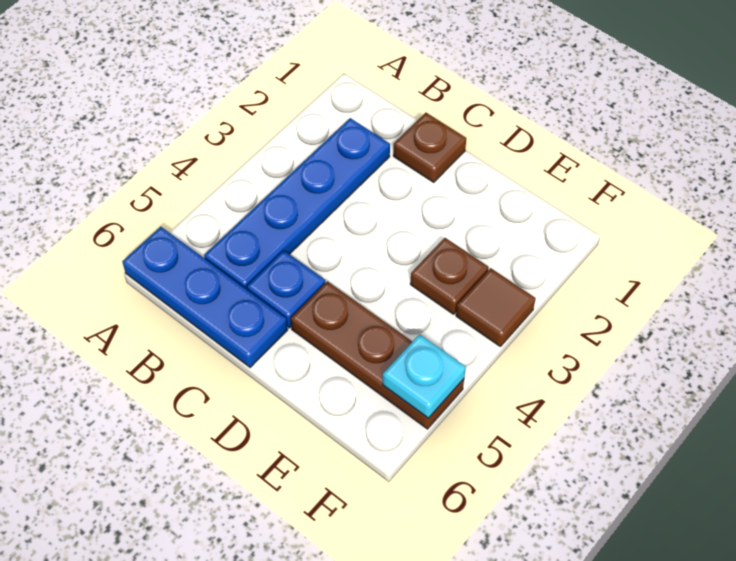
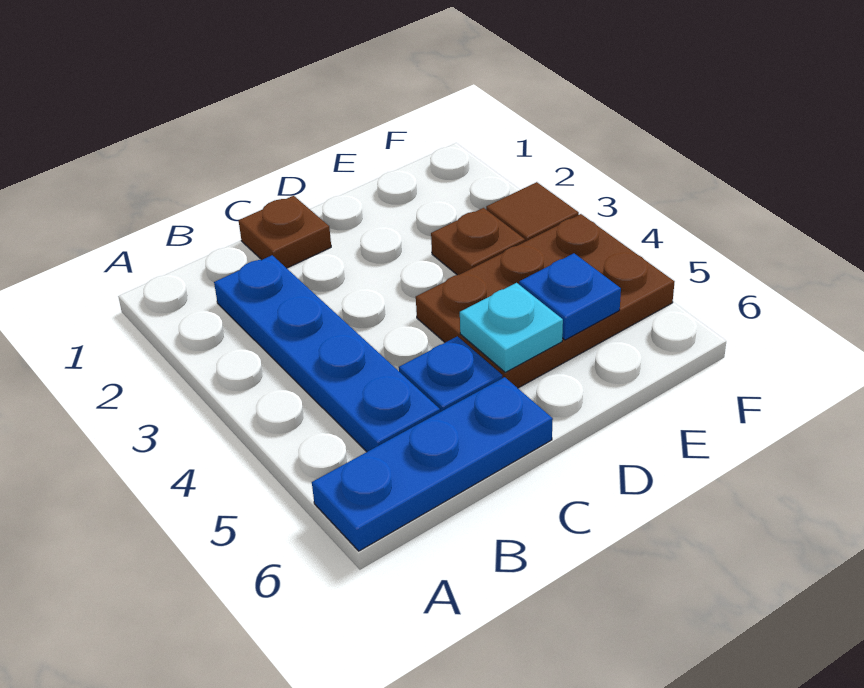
brown plate D5:F5 level 1 -> brown plate D4:F5 level 1
none -> blue plate E5 level 2
cyan plate F5 level 2 -> cyan plate D5 level 2

